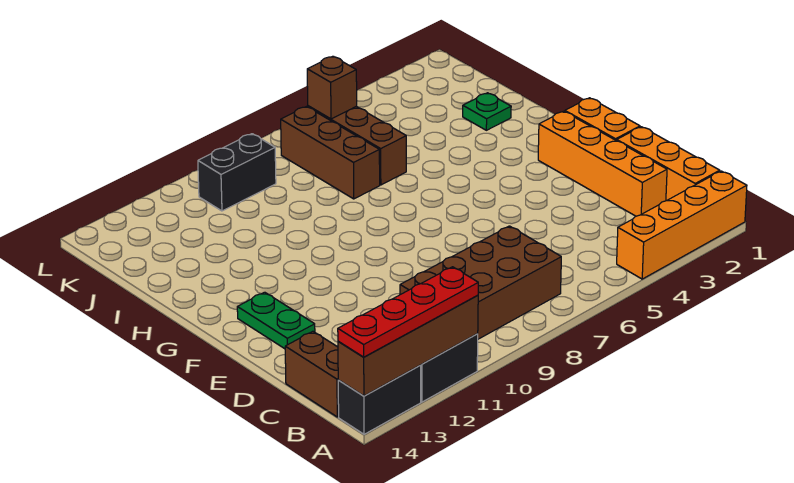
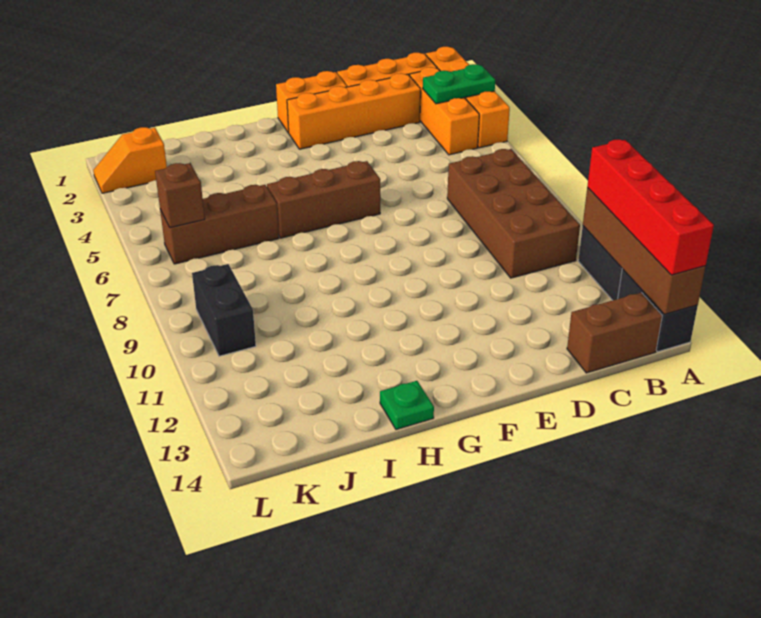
red plate A11:A14 level 3 -> red brick A11:A14 level 3
none -> orange brick B2:B4 level 1
green plate E13:F13 level 1 -> green plate A3:B3 level 2
green plate I2 level 1 -> green plate H14 level 1
brown brick I7:K7 level 1 -> brown brick F6:H6 level 1
none -> orange slope K2:L2 level 1 top K

